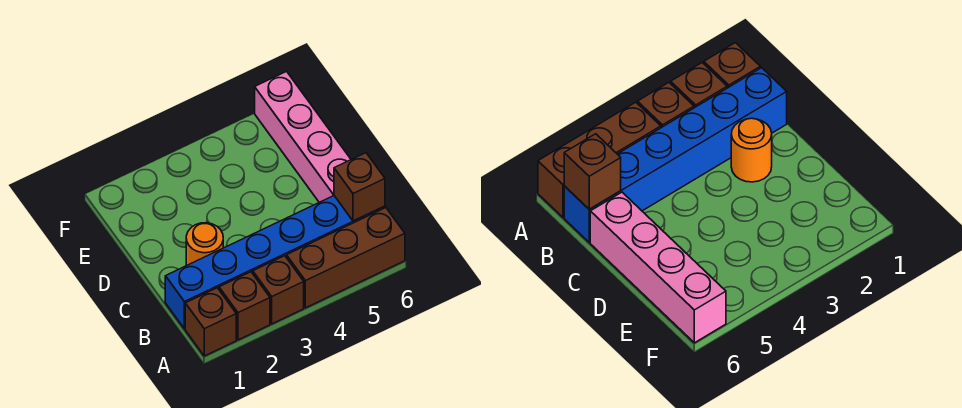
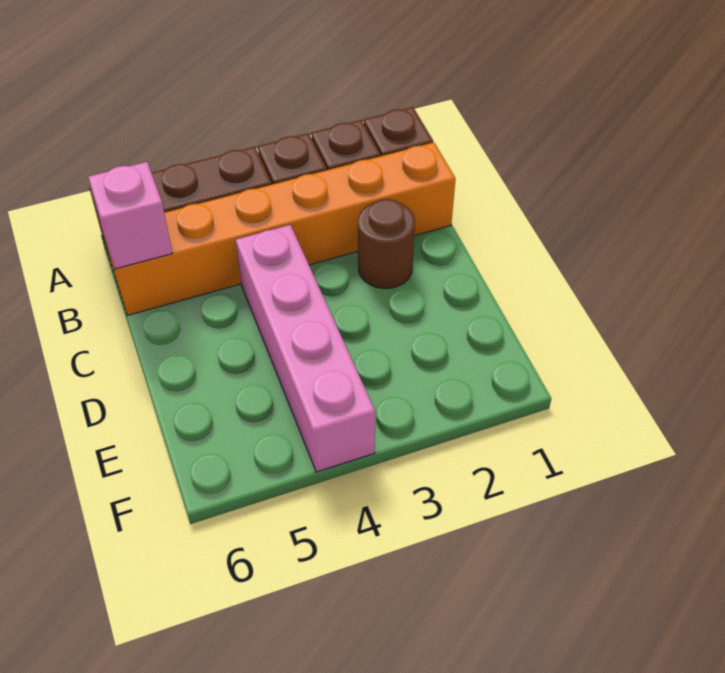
blue brick B1:B6 level 1 -> orange brick B1:B6 level 1
brown brick B6 level 2 -> pink brick B6 level 2
orange round brick C2 level 1 -> brown round brick C2 level 1
pink brick C6:F6 level 1 -> pink brick C4:F4 level 1

